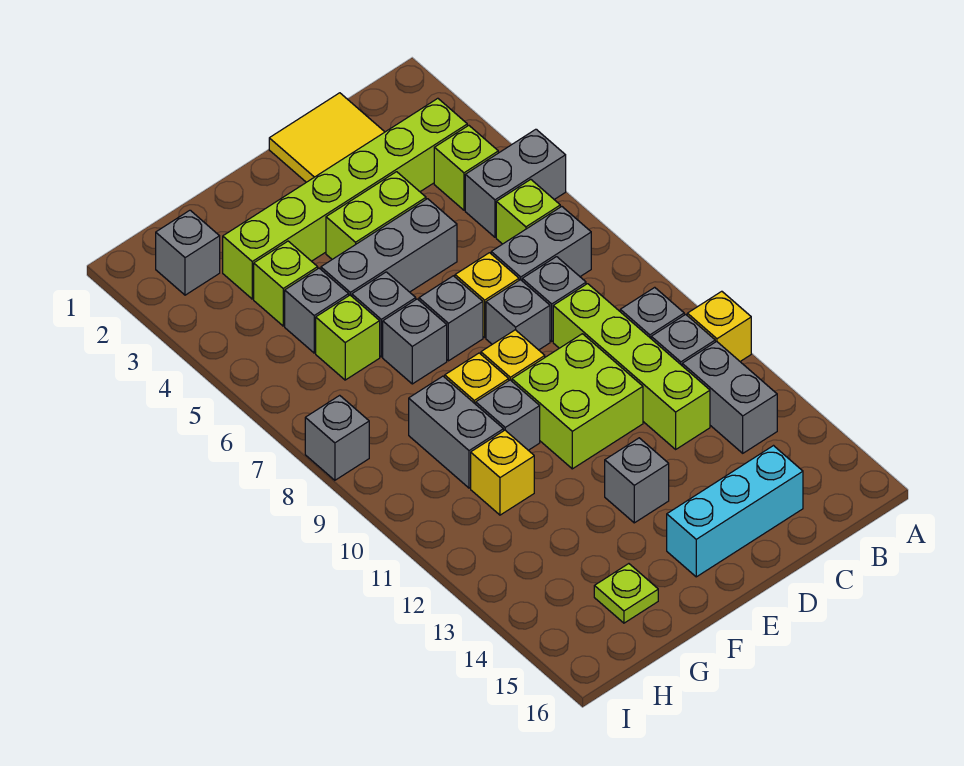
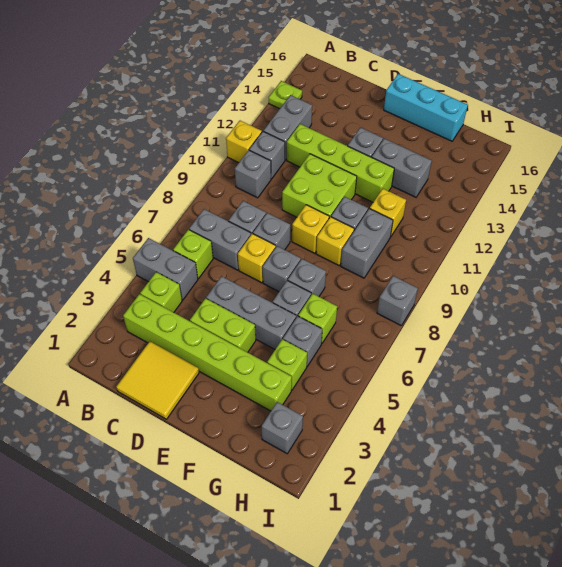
lime brick C9:C12 level 1 -> lime brick C12:F12 level 1
cyan brick C15:E15 level 1 -> cyan brick E16:G16 level 1
none -> grey brick F13:G13 level 1
lime plate G15 level 1 -> lime plate A14 level 1

